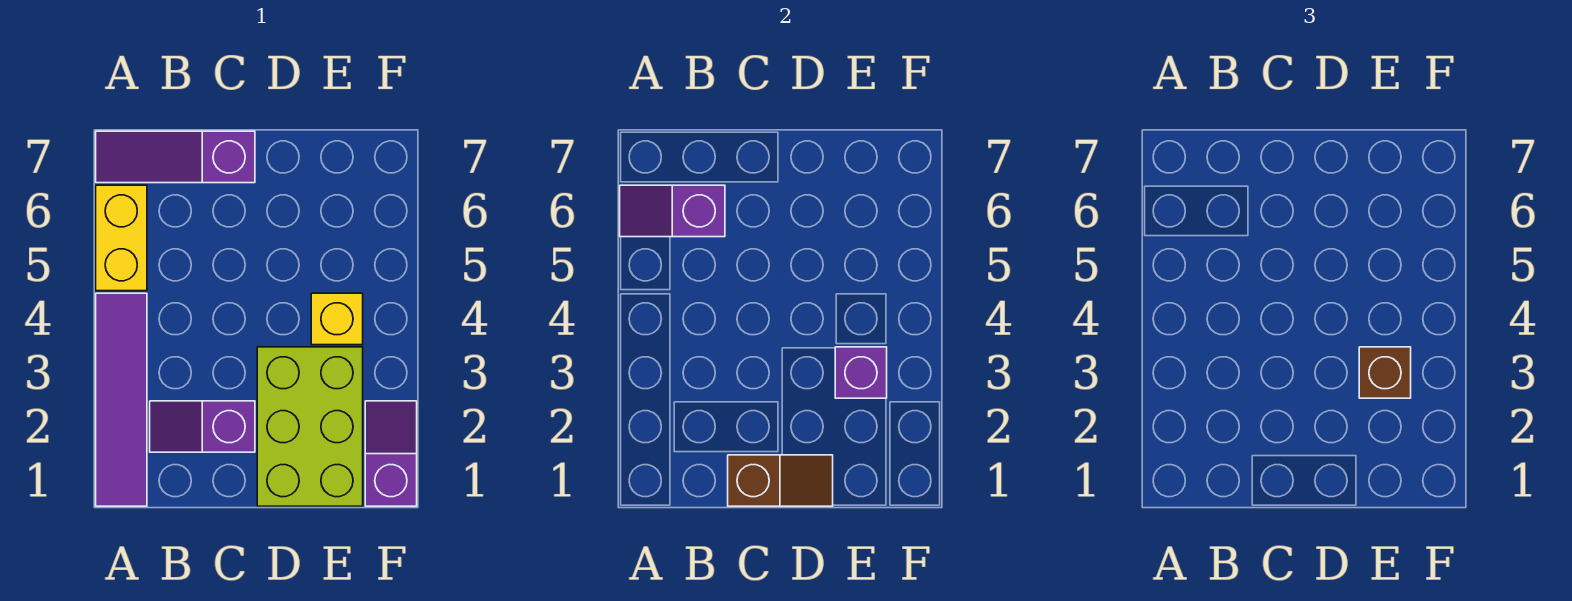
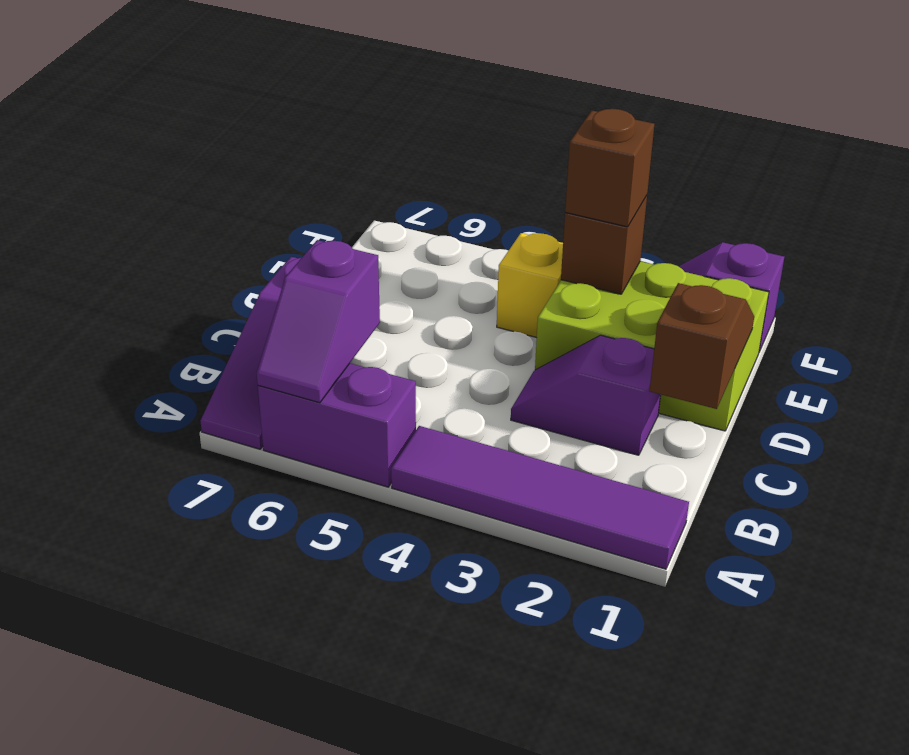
yellow brick A5:A6 level 1 -> purple brick A5:A6 level 1
purple slope B2:C2 level 1 top C -> purple slope C2:C3 level 1 top 2
purple brick E3 level 2 -> brown brick E3 level 2

